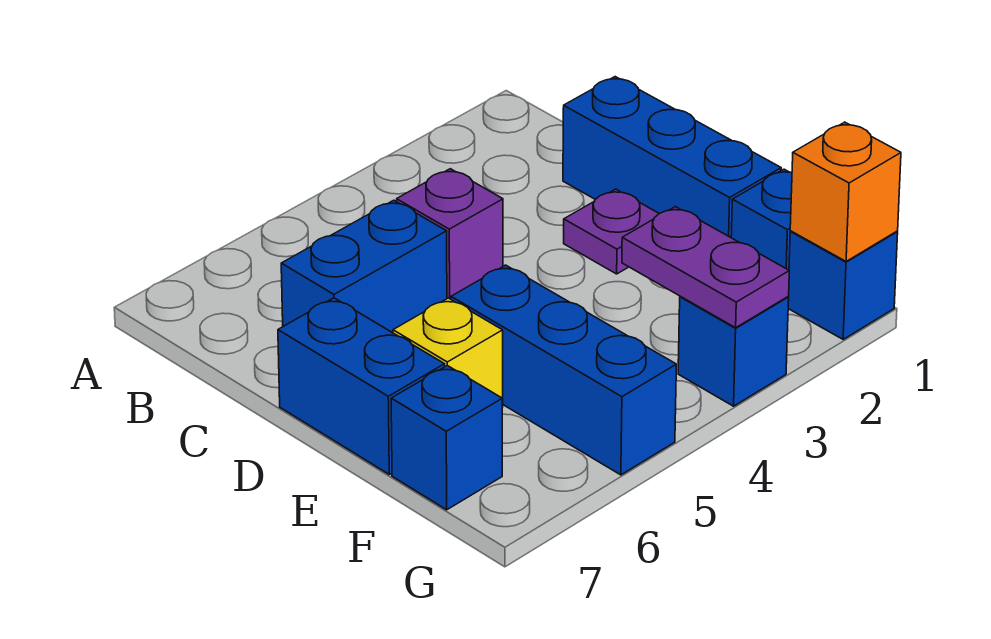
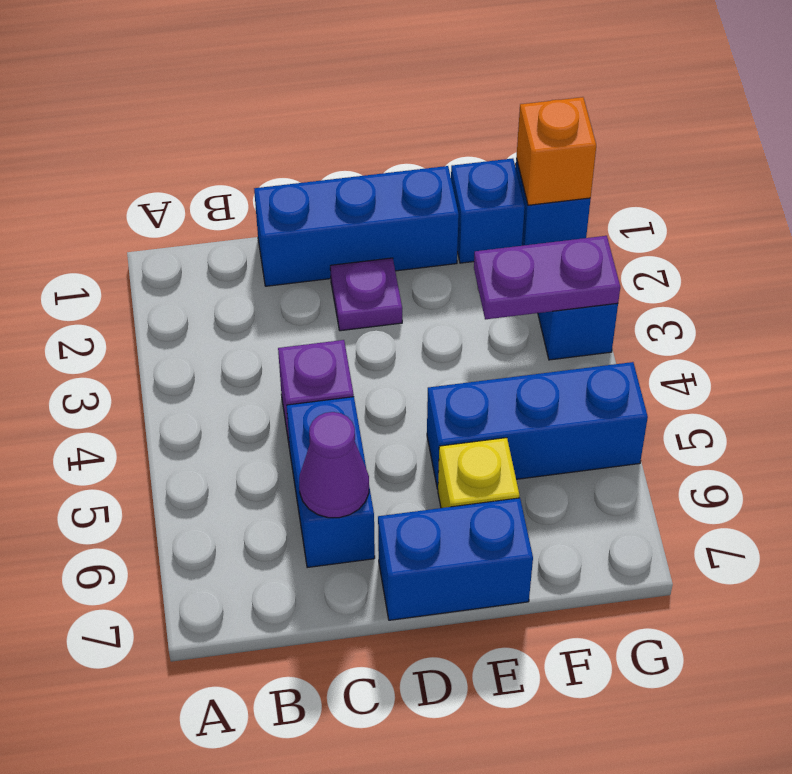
none -> purple cone C6 level 2
blue brick F7 level 1 -> none

